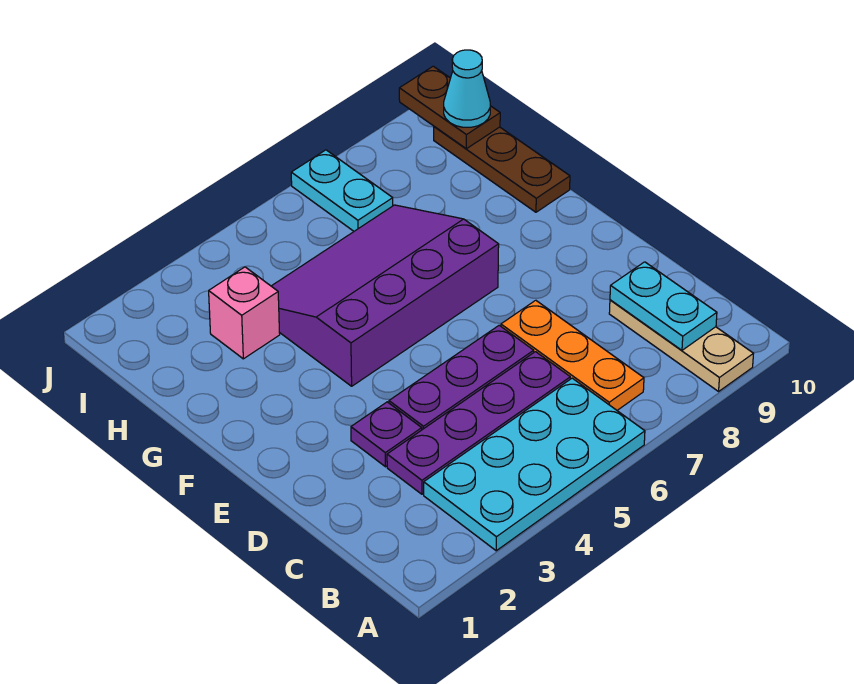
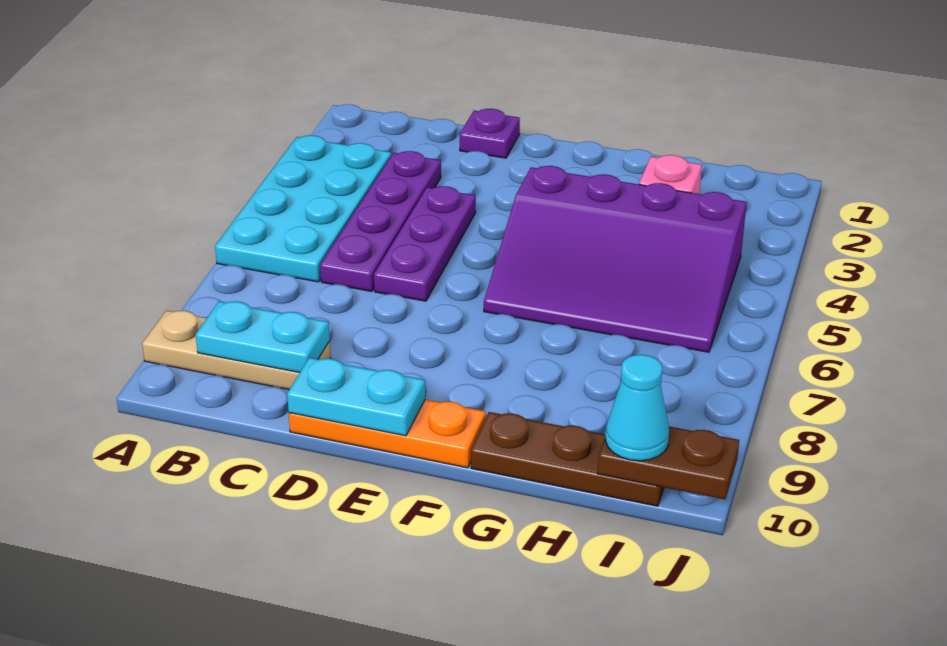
orange plate B7:D7 level 1 -> orange plate D10:F10 level 1
purple plate D3 level 1 -> purple plate D1 level 1
purple slope F4:H7 level 1 top F -> purple slope F4:I6 level 1 top 4
cyan plate I7:J7 level 1 -> cyan plate D10:E10 level 2

